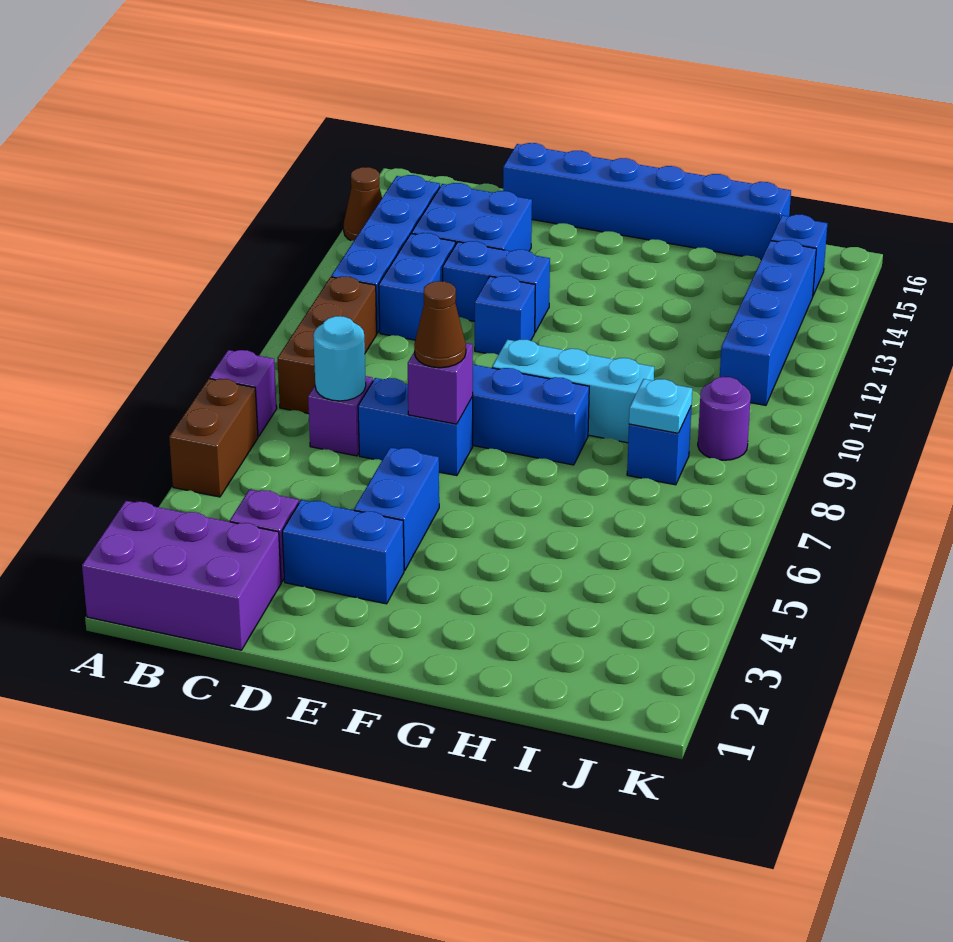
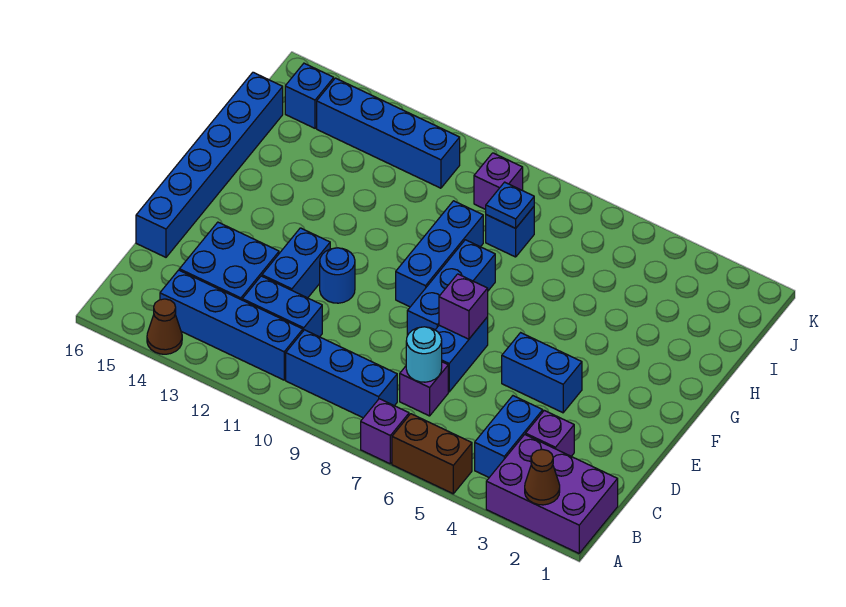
purple brick A1:C2 level 1 -> purple brick A1:B3 level 1
brown brick B8:B10 level 1 -> blue brick B8:B10 level 1
blue brick D3:E3 level 1 -> blue brick B4:C4 level 1
brown cone E7 level 3 -> brown cone A2 level 2
blue brick E11 level 1 -> blue round brick E11 level 1
cyan brick F9:H9 level 1 -> blue brick F9:H9 level 1
cyan plate I8 level 2 -> blue plate I8 level 2
purple round brick J9 level 1 -> purple brick J9 level 1

